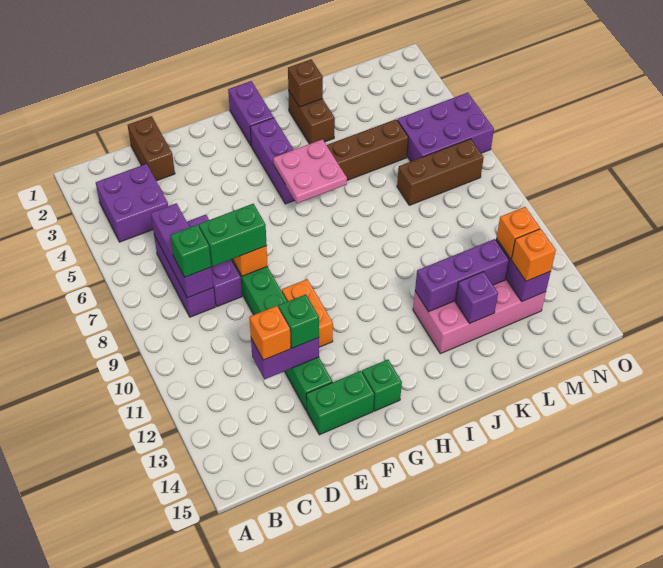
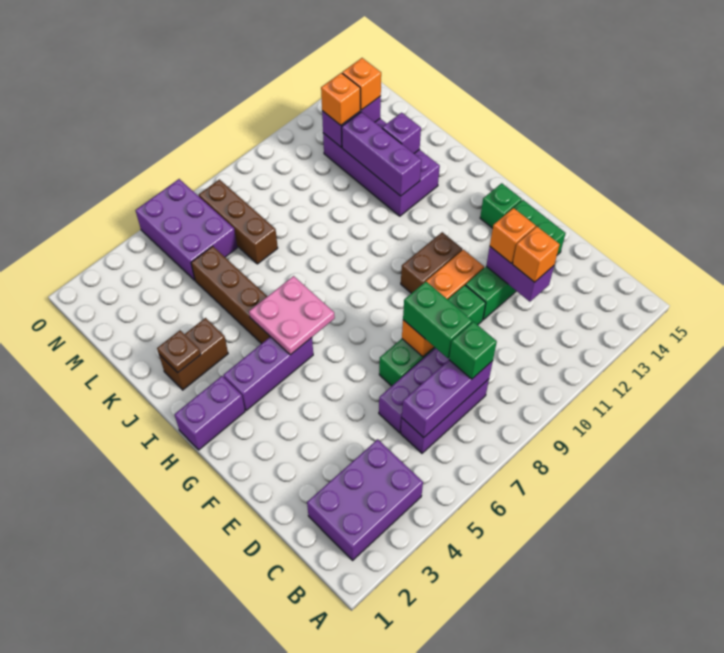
purple brick B3:C4 level 1 -> purple brick B2:C4 level 1
brown brick D1:D2 level 1 -> brown brick G10:G11 level 1
green brick E12 level 3 -> orange brick E12 level 3
brown brick J2 level 2 -> brown plate J2 level 2
pink brick J12:M13 level 1 -> purple brick J12:M13 level 1

